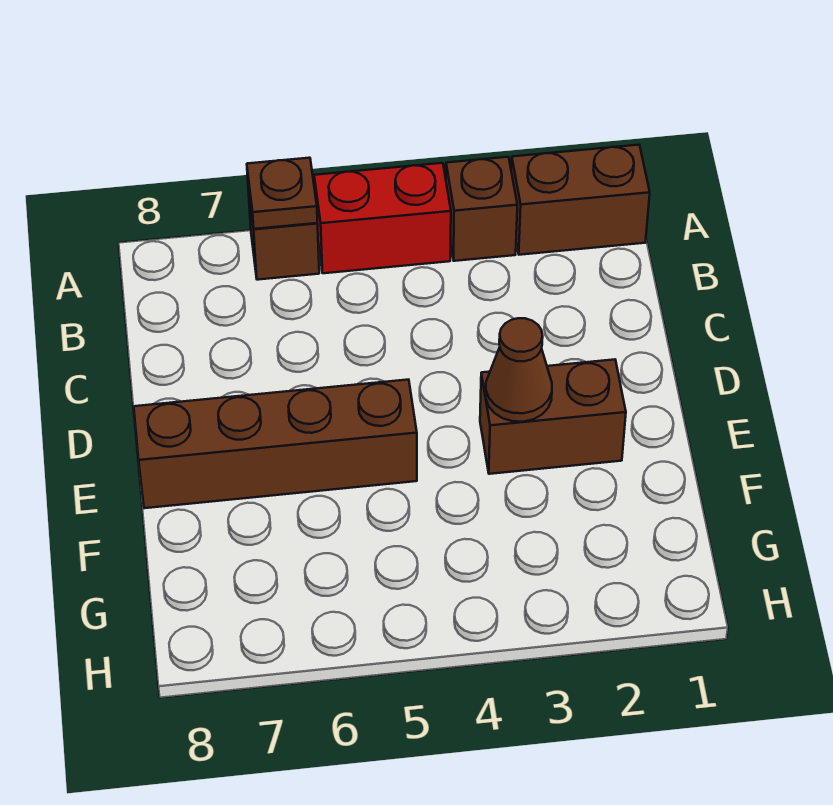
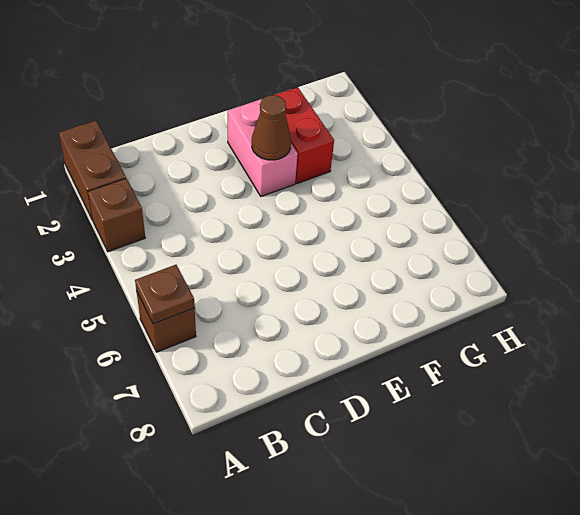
red brick A4:A5 level 1 -> red brick F2:F3 level 1
brown brick E2:E3 level 1 -> pink brick E2:E3 level 1
brown brick E5:E8 level 1 -> none

